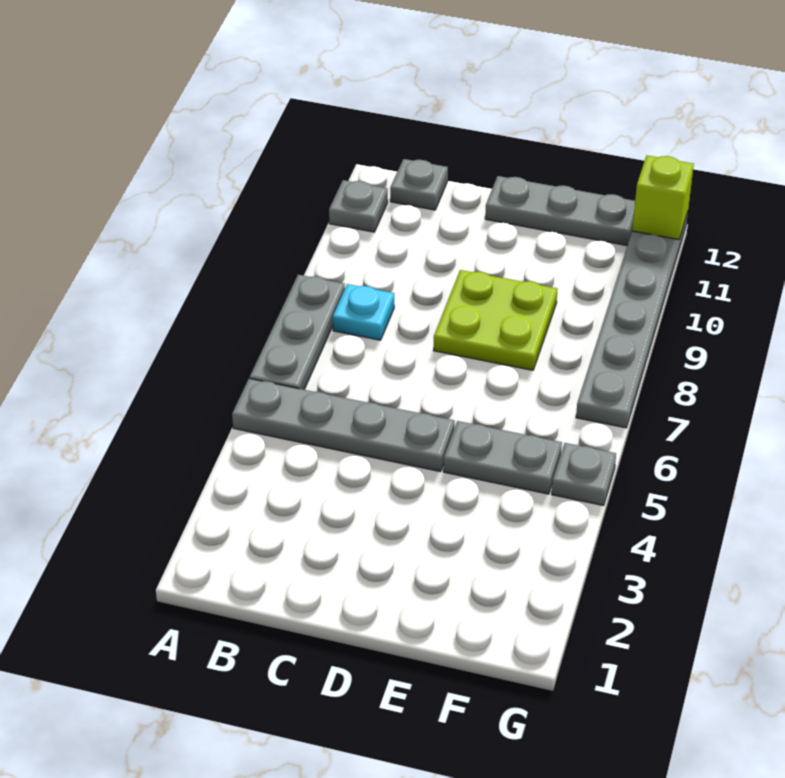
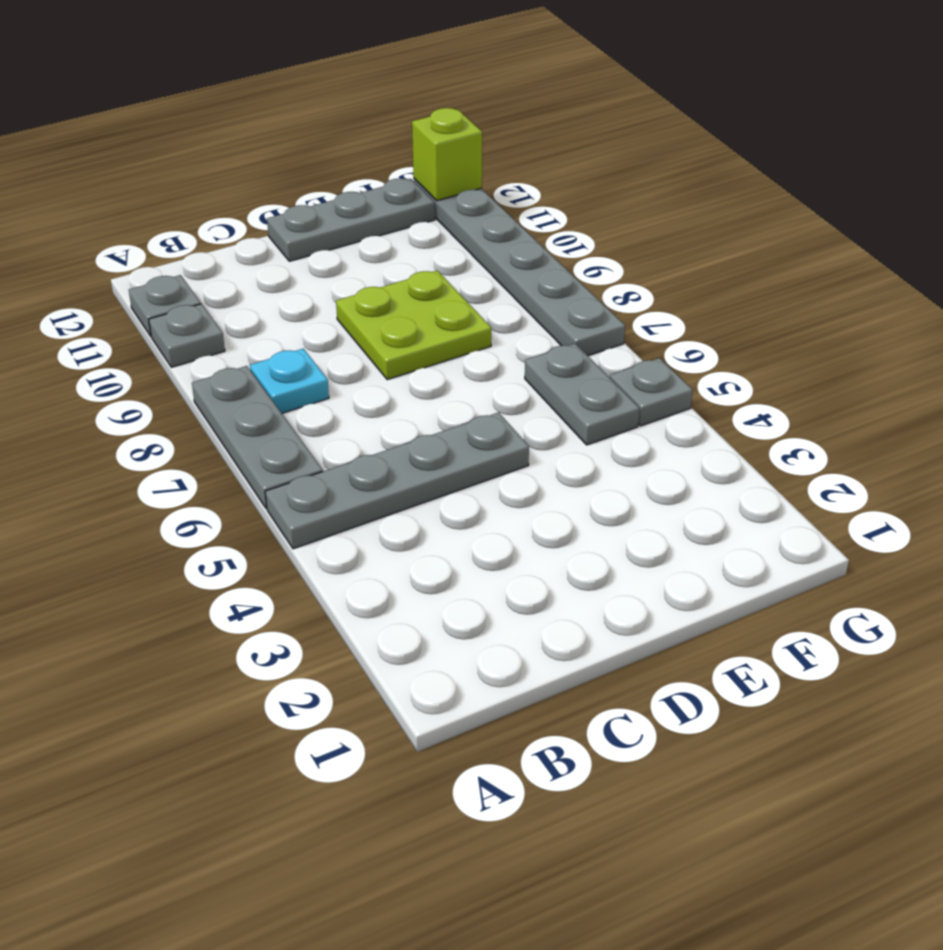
grey plate B12 level 1 -> grey plate A10 level 1
grey plate E5:F5 level 1 -> grey plate F5:F6 level 1

